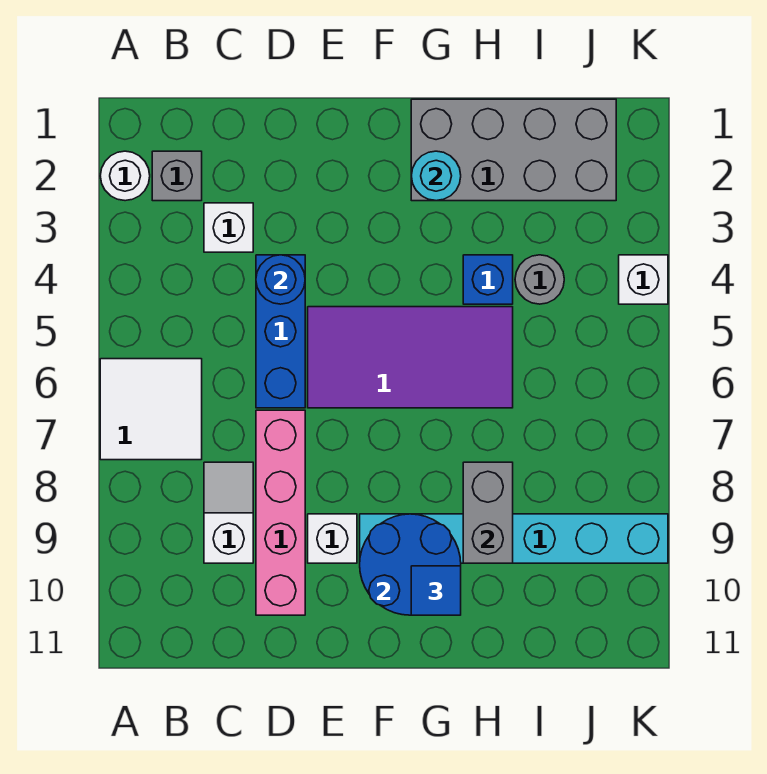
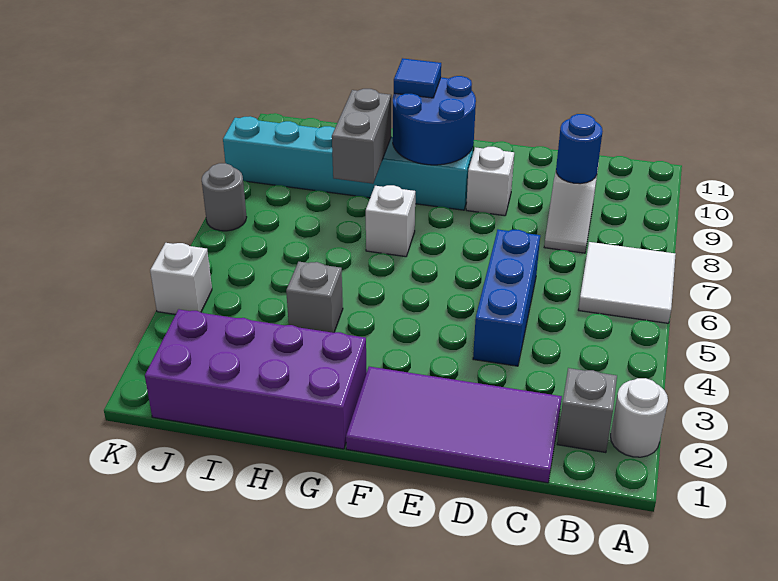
white brick C3 level 1 -> white brick G7 level 1
blue round brick D4 level 2 -> blue round brick C9 level 2
pink brick D7:D10 level 1 -> none
purple tile E5:H6 level 1 -> purple tile C1:F2 level 1
grey brick G1:J2 level 1 -> purple brick G1:J2 level 1
cyan round brick G2 level 2 -> none
blue brick H4 level 1 -> grey brick H4 level 1
grey round brick I4 level 1 -> grey round brick K7 level 1

